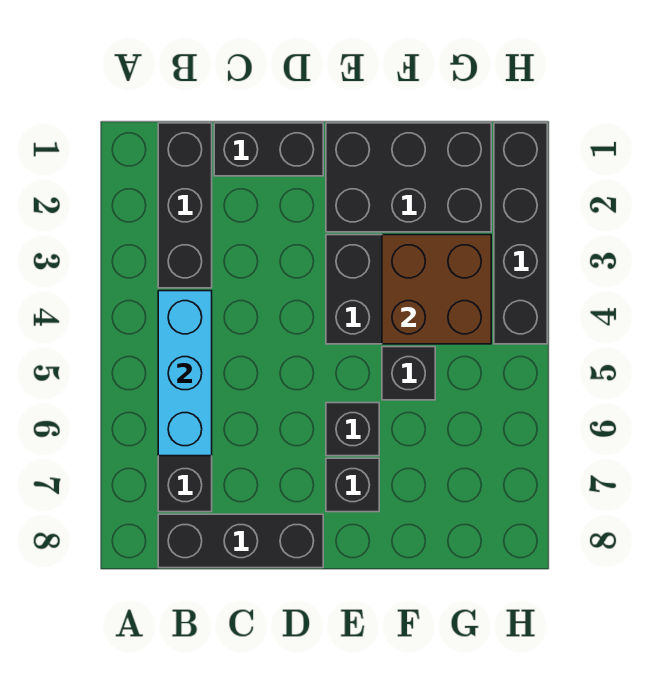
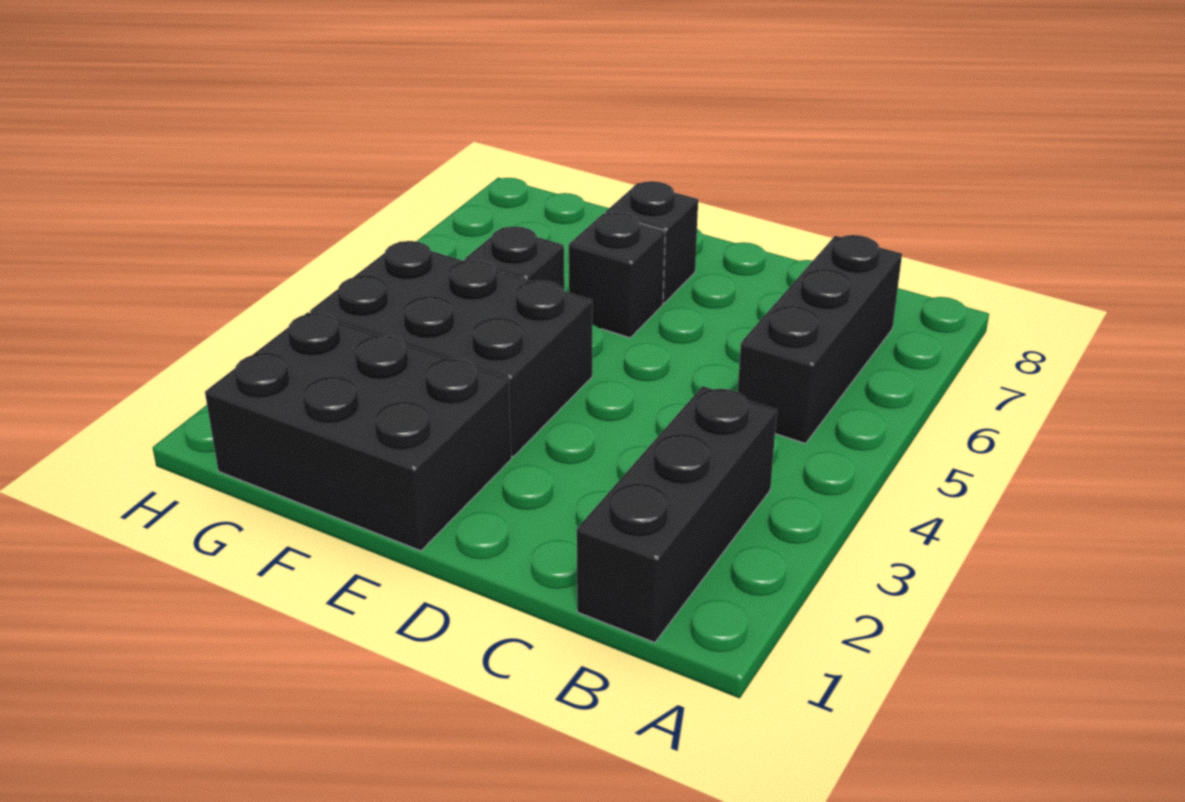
cyan brick B4:B6 level 2 -> none
black brick B8:D8 level 1 -> none
black brick C1:D1 level 1 -> none
brown brick F3:G4 level 2 -> none
black brick H1:H4 level 1 -> none

